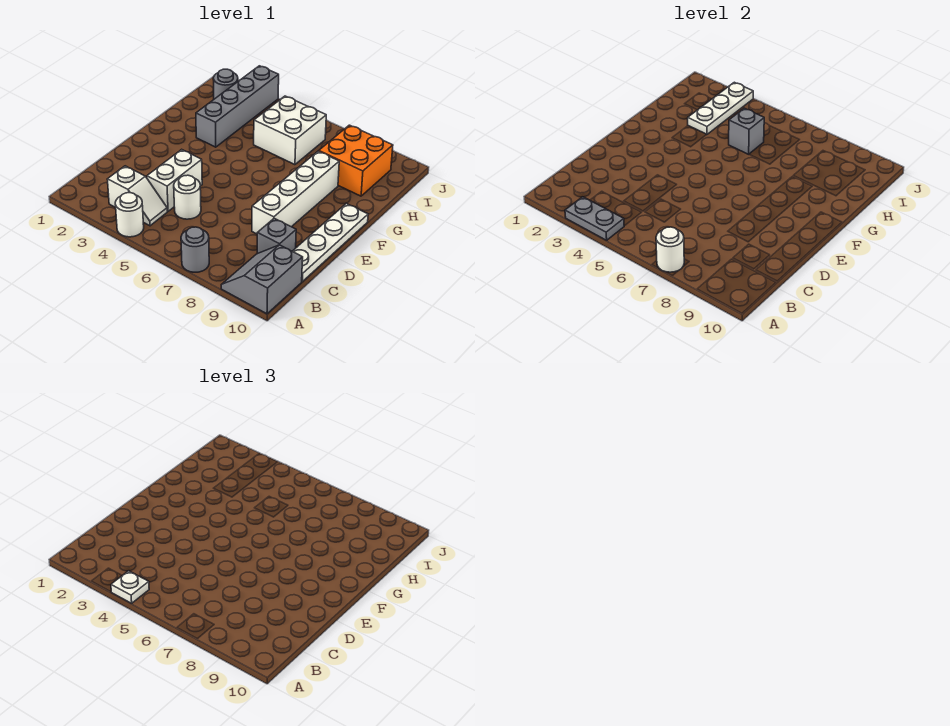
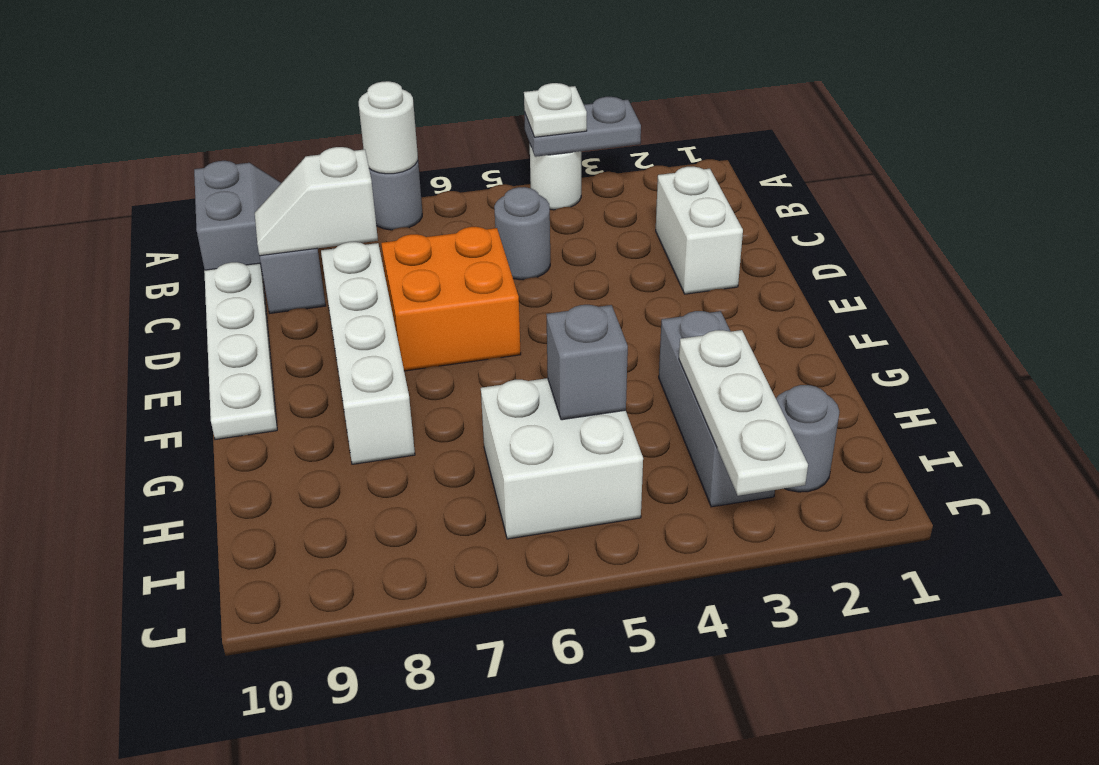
white slope B3:B4 level 1 top 3 -> white slope C8:C9 level 2 top 8
white brick C4:D4 level 1 -> white brick C2:D2 level 1
white round brick C5 level 1 -> grey round brick C5 level 1
grey brick G3:J3 level 1 -> grey brick G3:I3 level 1
orange brick H8:I9 level 1 -> orange brick D6:E7 level 1

